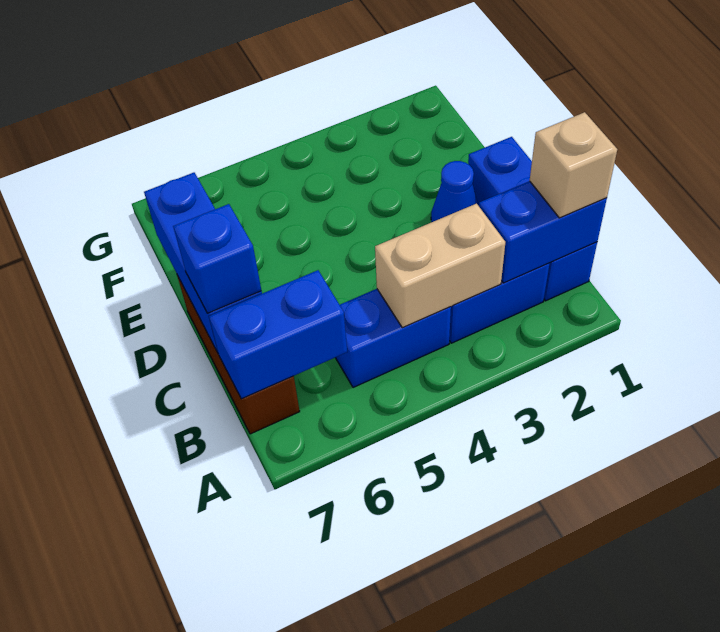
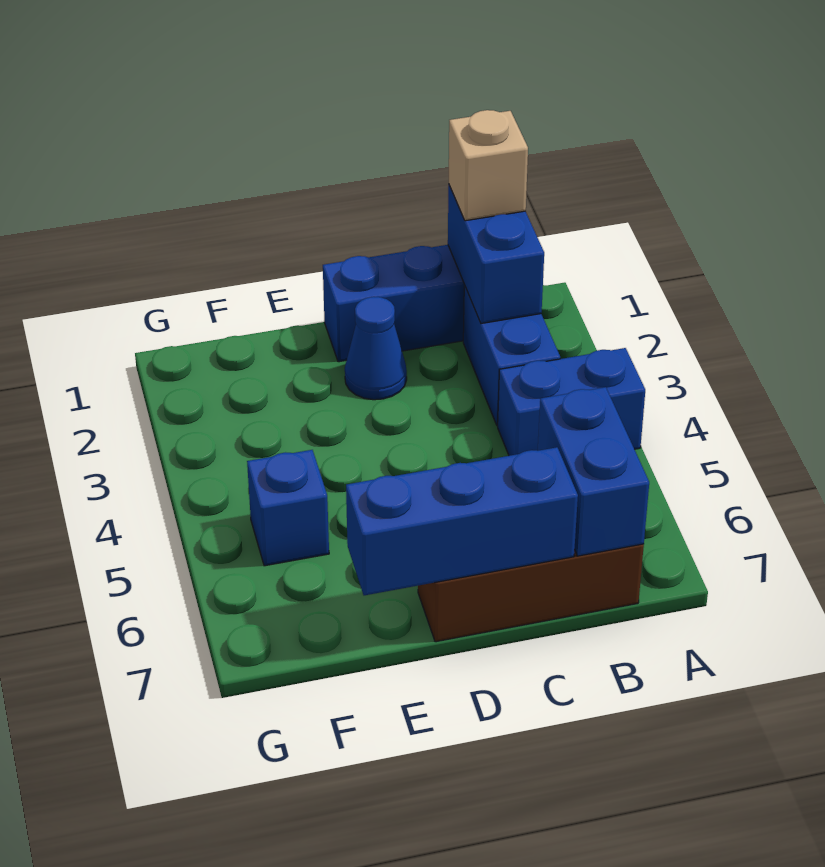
tan brick B3:B4 level 2 -> none
blue brick B4:B5 level 1 -> blue brick A4:B4 level 1
blue brick C7 level 3 -> blue brick F5 level 1

